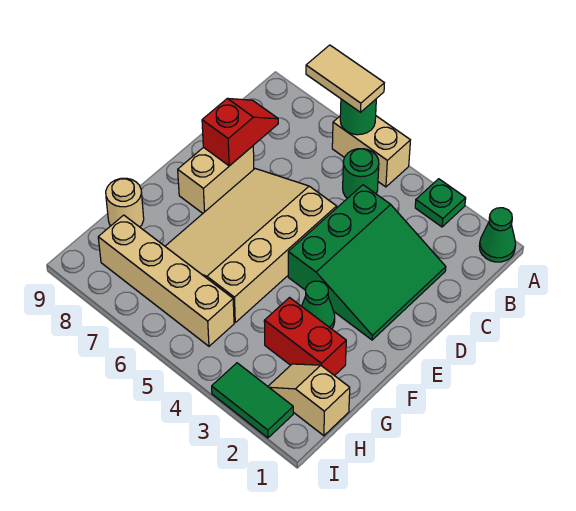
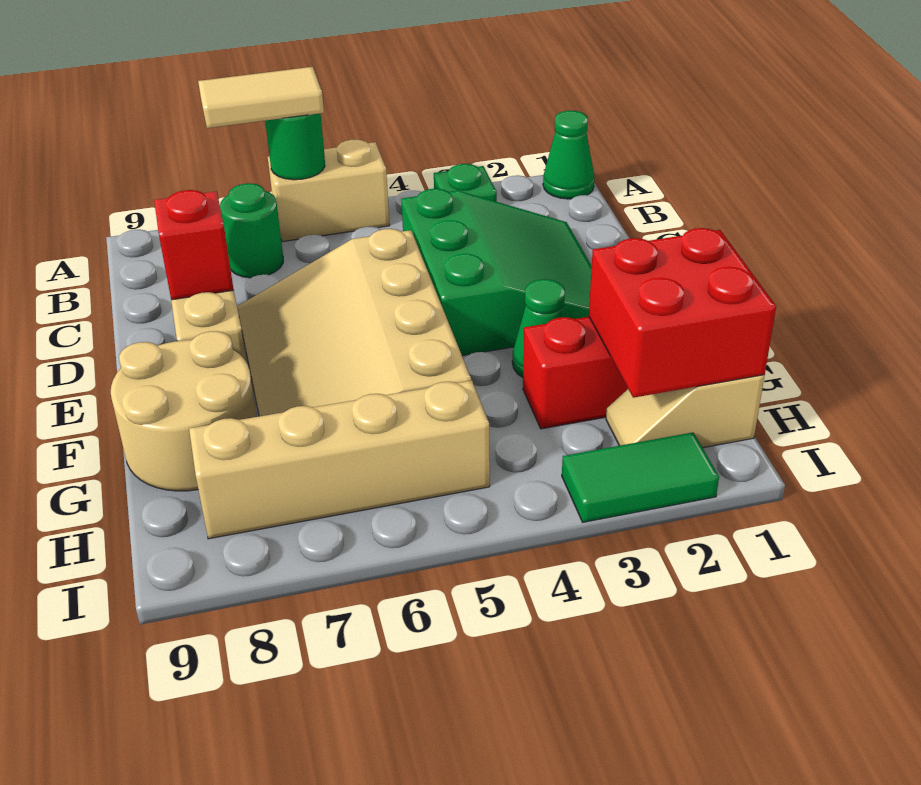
green round brick B5 level 1 -> green round brick B7 level 1
none -> red brick G1:H2 level 2
tan round brick G9 level 1 -> tan round brick F8:G9 level 1

